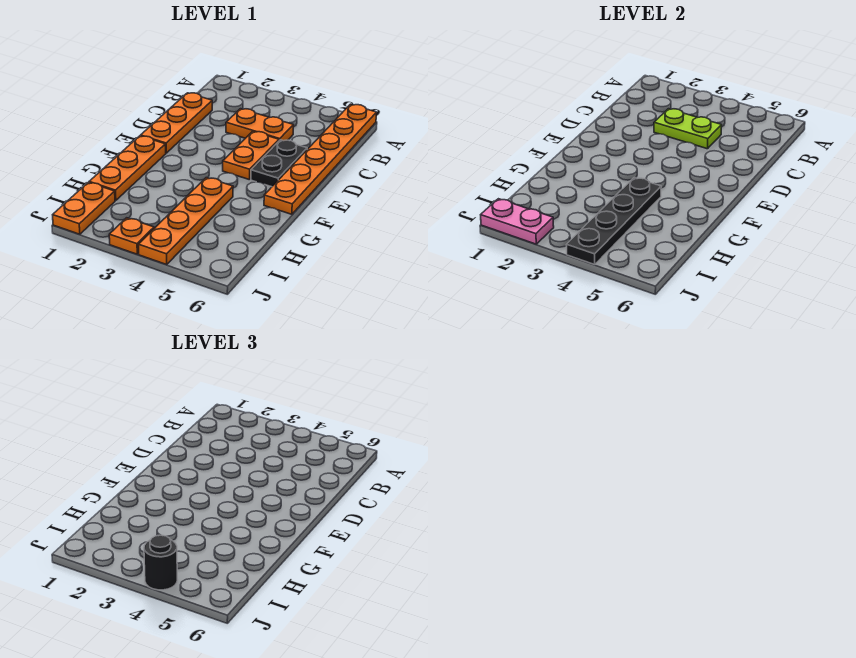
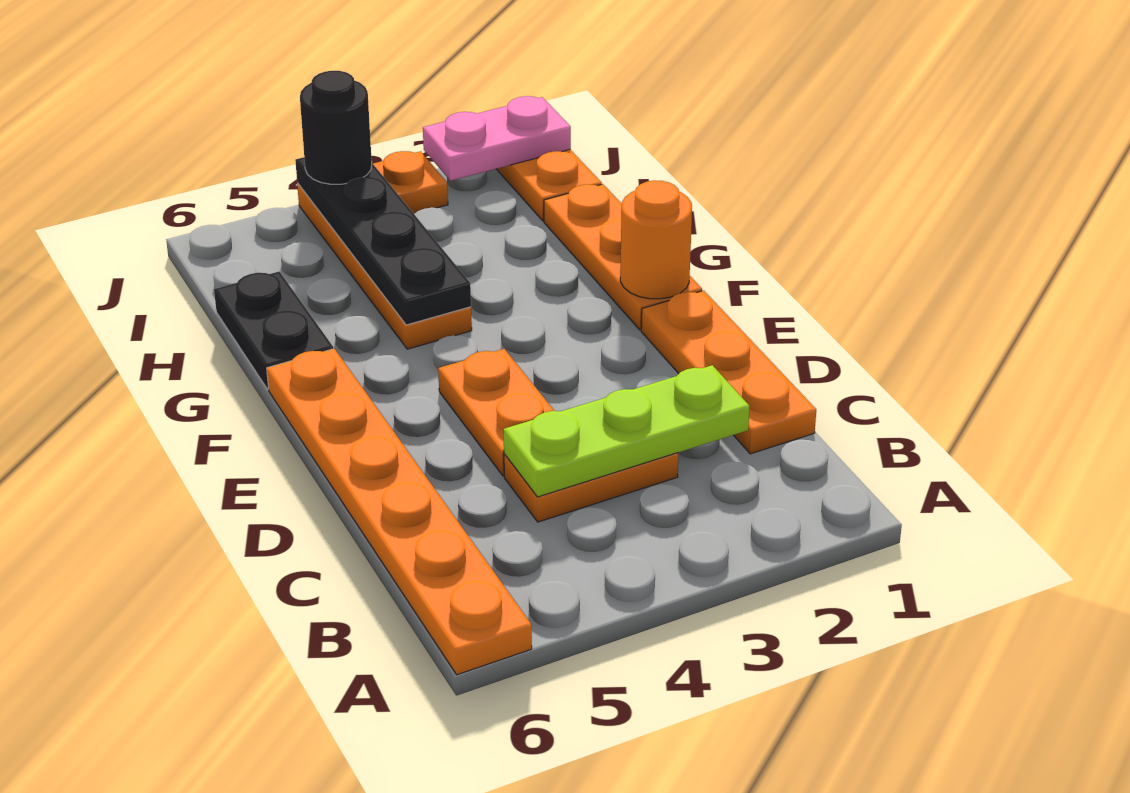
lime plate C3:C4 level 2 -> lime plate C2:C4 level 2
black plate D5:E5 level 1 -> black plate G6:H6 level 1
none -> orange round brick F1 level 2

